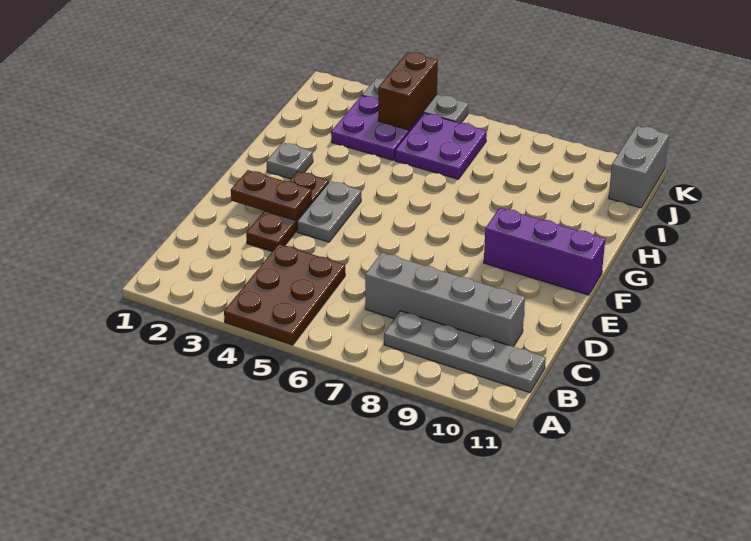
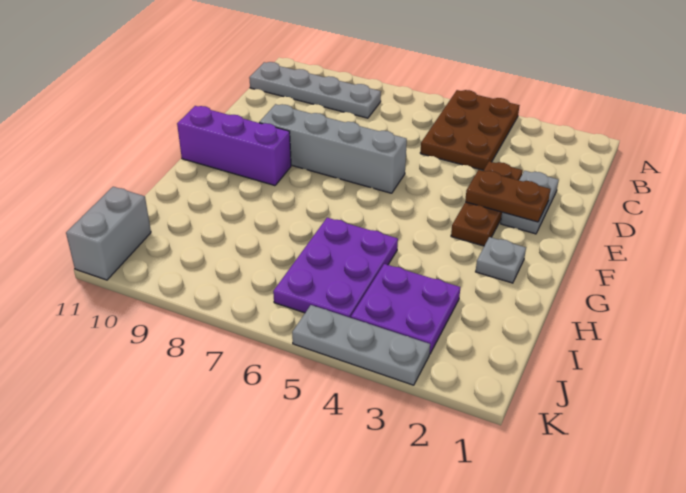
grey brick C7:C10 level 1 -> grey brick E6:E9 level 1
grey plate E4:F4 level 1 -> grey plate D2:E2 level 1
purple plate I5:J6 level 1 -> purple plate H5:J6 level 1
brown brick J4:K4 level 2 -> none

